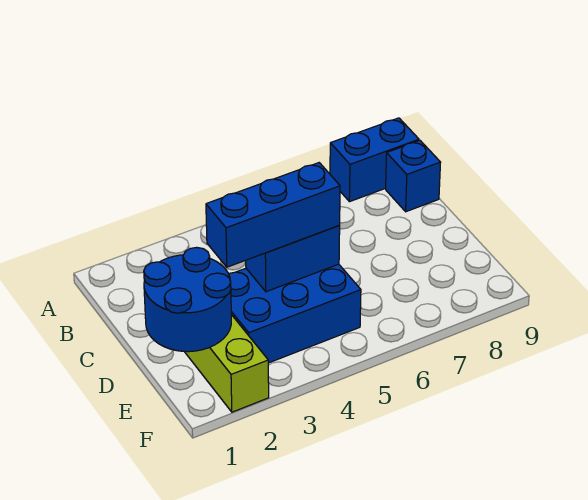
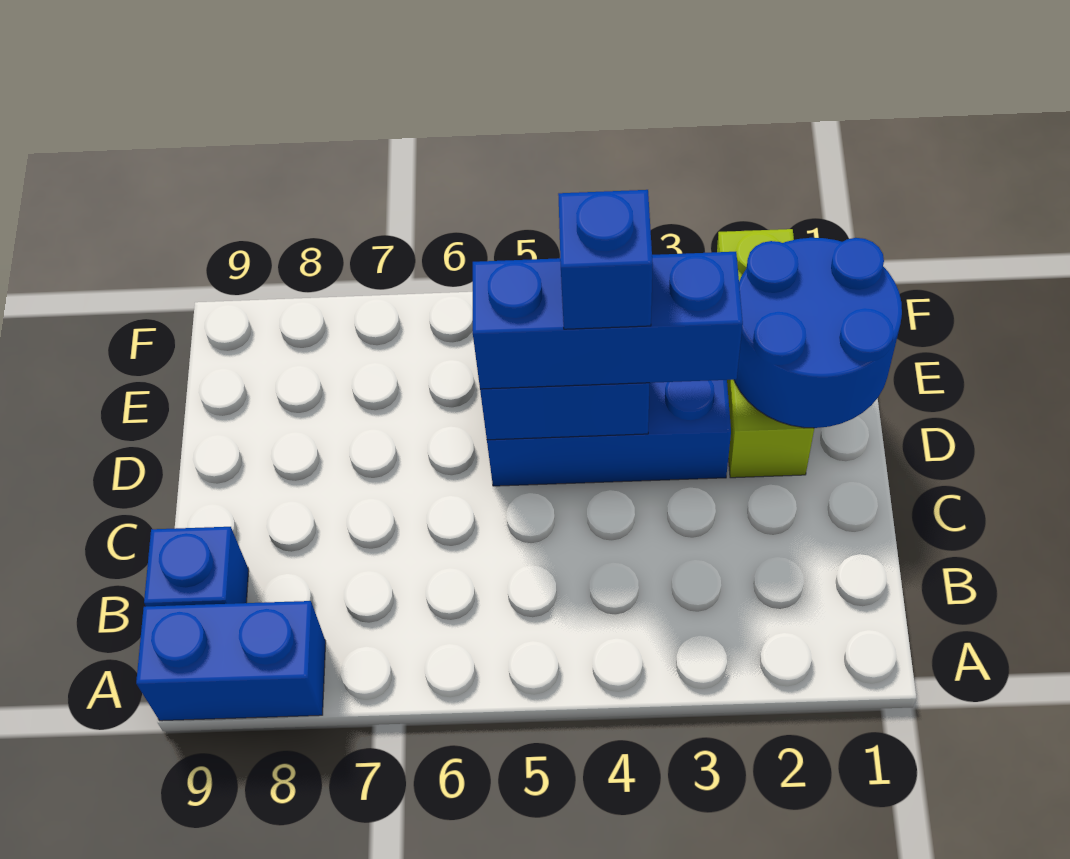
none -> blue brick D4 level 4

